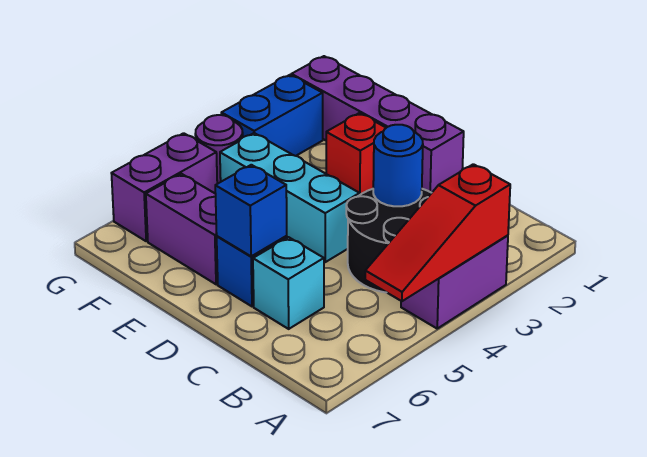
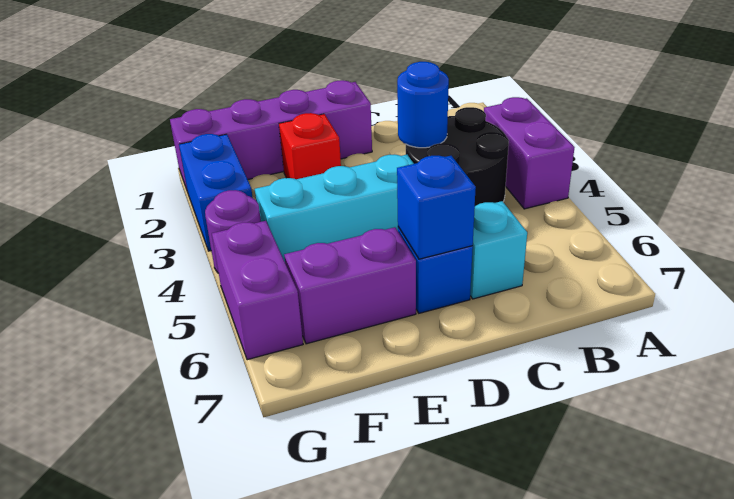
red slope A3:A5 level 2 top 3 -> none

